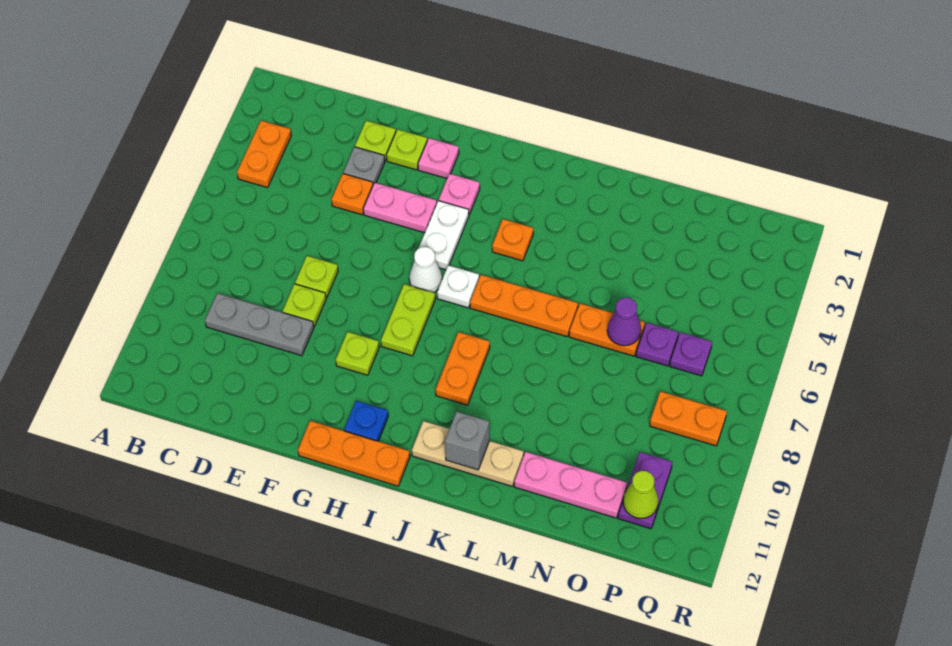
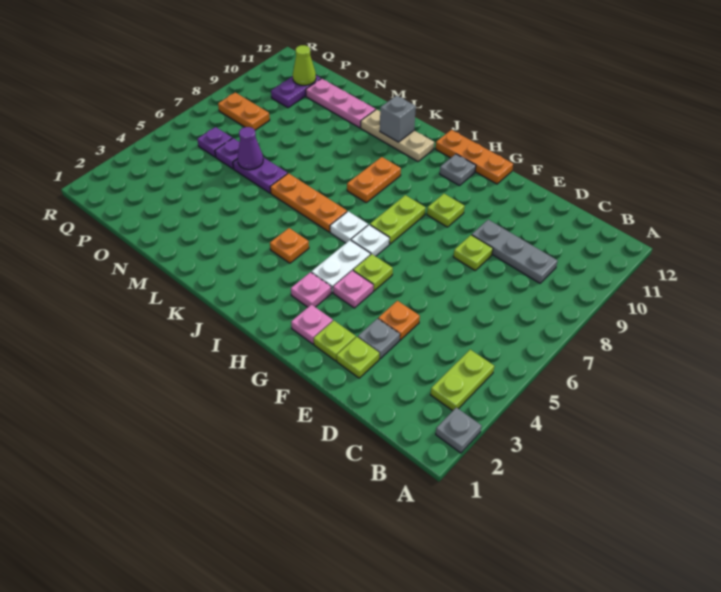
none -> grey plate A2 level 1
orange plate B3:B4 level 1 -> lime plate B3:B4 level 1
lime plate E7 level 1 -> lime plate G5 level 1
pink plate F4:G4 level 1 -> pink plate G4 level 1
white cone H6 level 1 -> white plate H6 level 1
blue plate H11 level 1 -> grey plate H11 level 1
orange plate M6:N6 level 1 -> purple plate M6:N6 level 1

